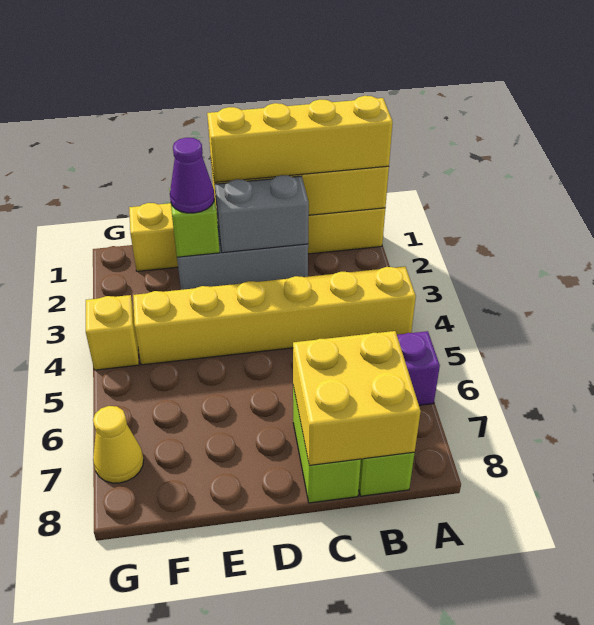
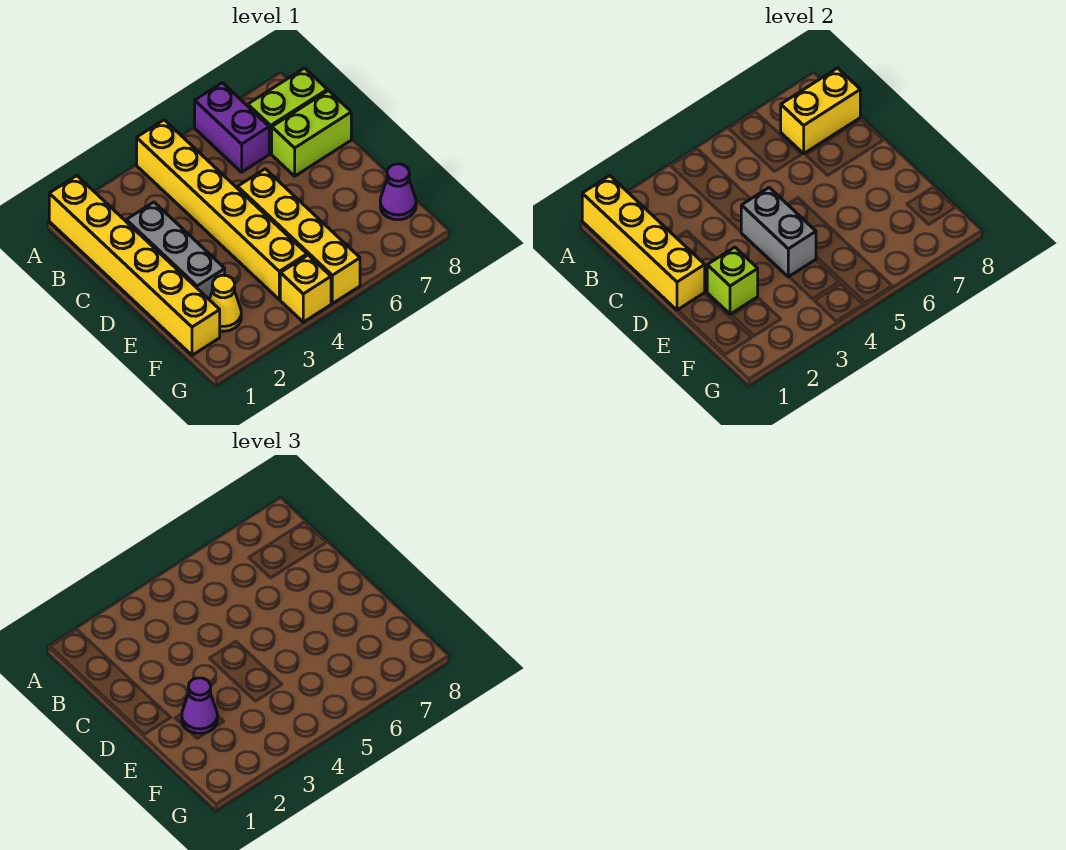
yellow brick A1:D1 level 3 -> yellow brick D5:G5 level 1
yellow brick B7:C8 level 2 -> yellow brick B7:B8 level 2
grey brick C2:D2 level 2 -> grey brick D4:E4 level 2
none -> purple cone F8 level 1
yellow cone G7 level 1 -> yellow cone F2 level 1

